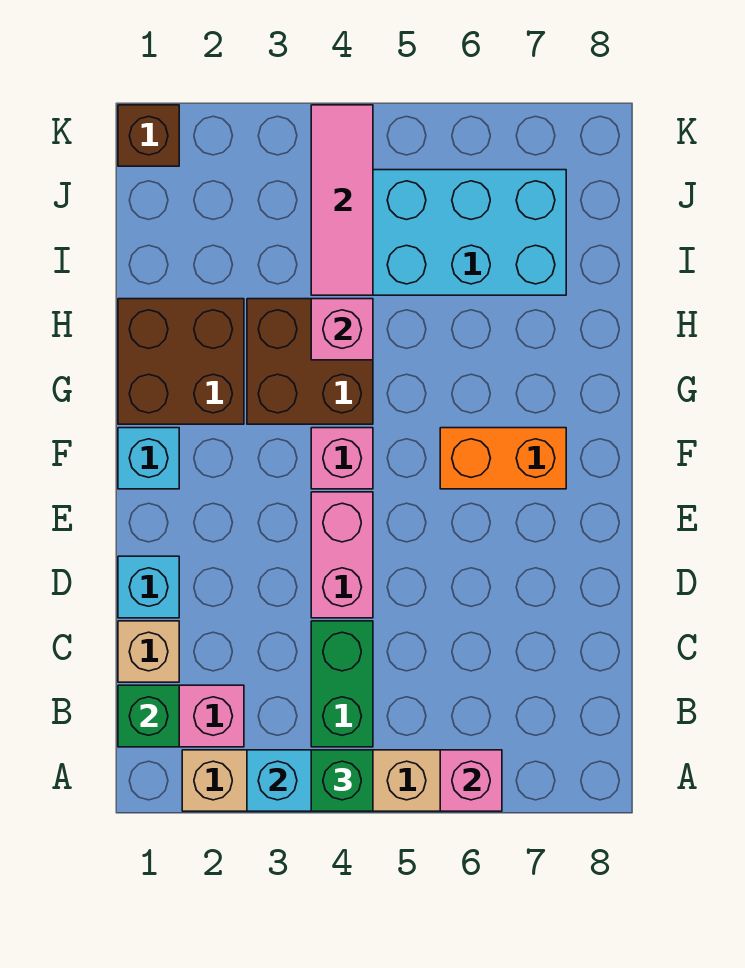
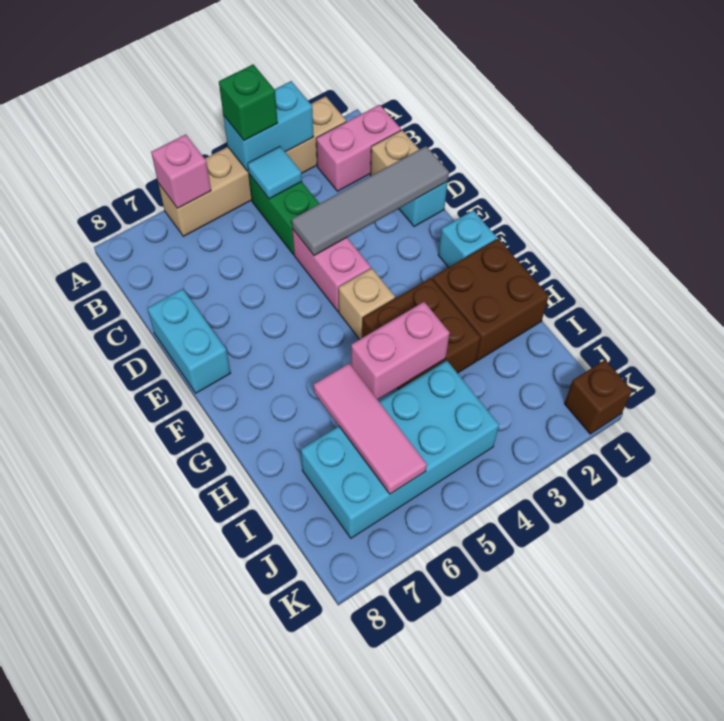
green brick B1 level 2 -> none
none -> cyan tile B4 level 2
none -> grey tile D1:D4 level 2
none -> cyan brick D8:E8 level 1
pink brick F4 level 1 -> tan brick F4 level 1
orange brick F6:F7 level 1 -> none
pink brick H4 level 2 -> pink brick H4:H5 level 2
pink tile I4:K4 level 2 -> pink tile H6:J6 level 2

